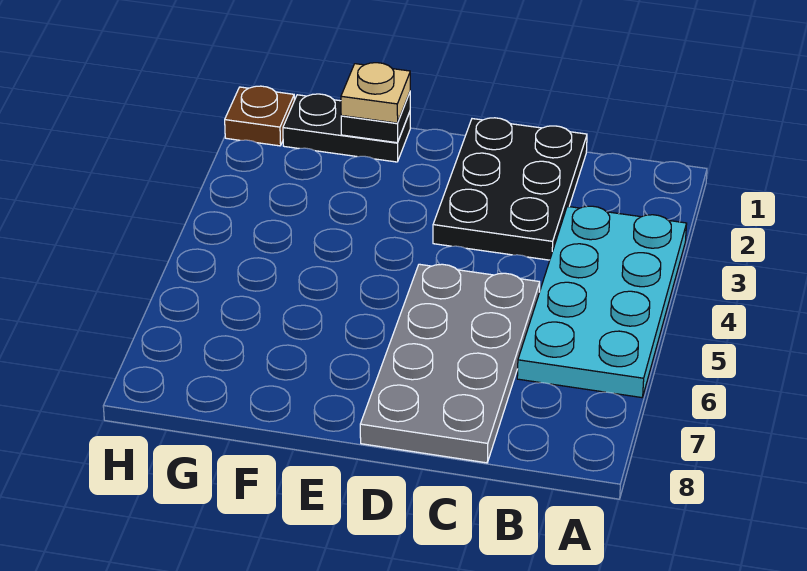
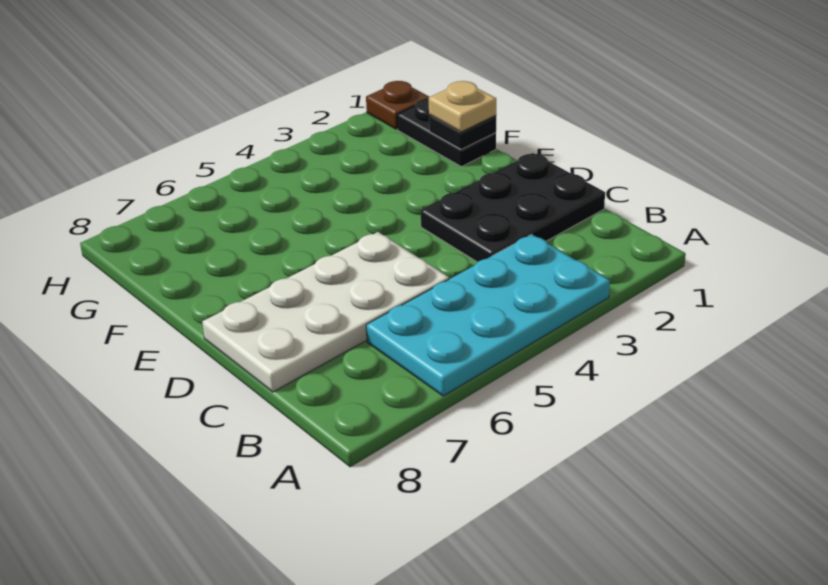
grey plate C5:D8 level 1 -> white plate C5:D8 level 1

